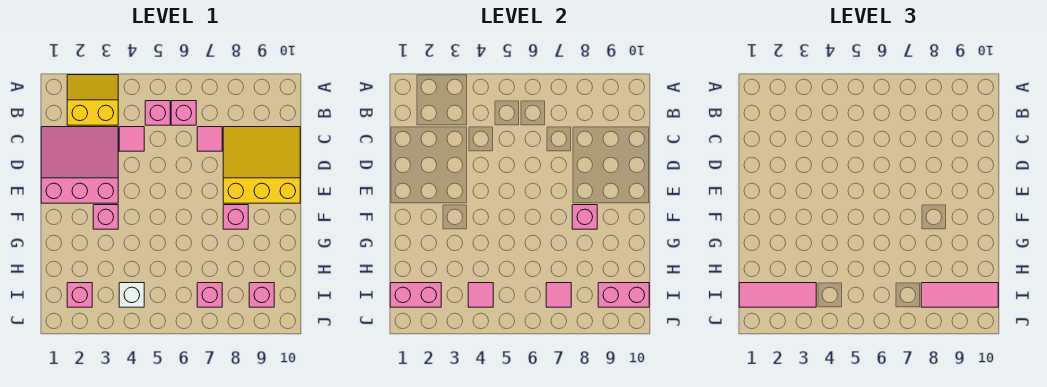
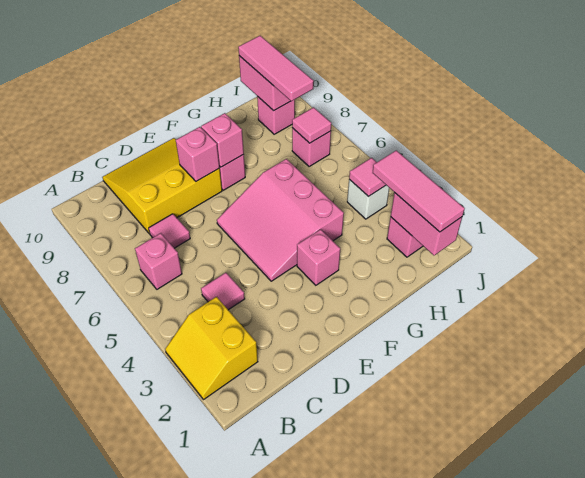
pink brick B5 level 1 -> pink brick E8 level 2
pink slope C1:E3 level 1 top E -> pink slope E4:G6 level 1 top G
yellow slope C8:E10 level 1 top E -> yellow slope C8:E10 level 1 top 8

